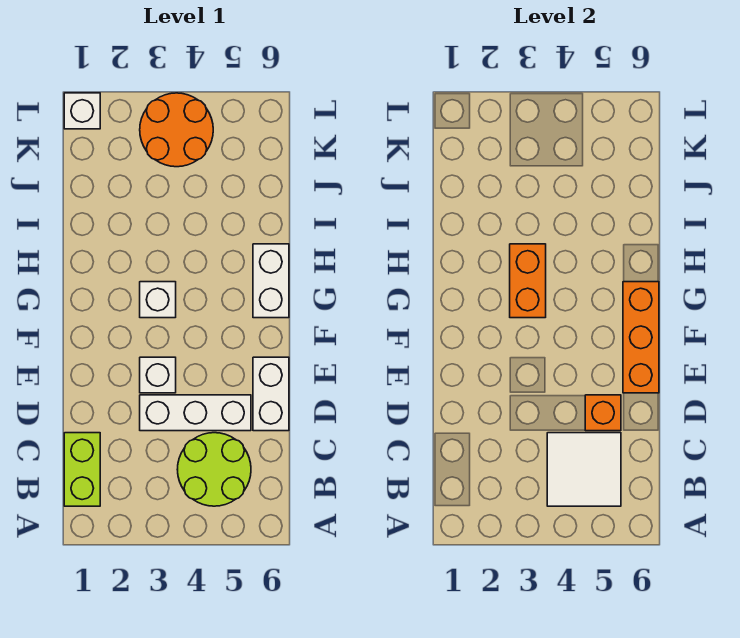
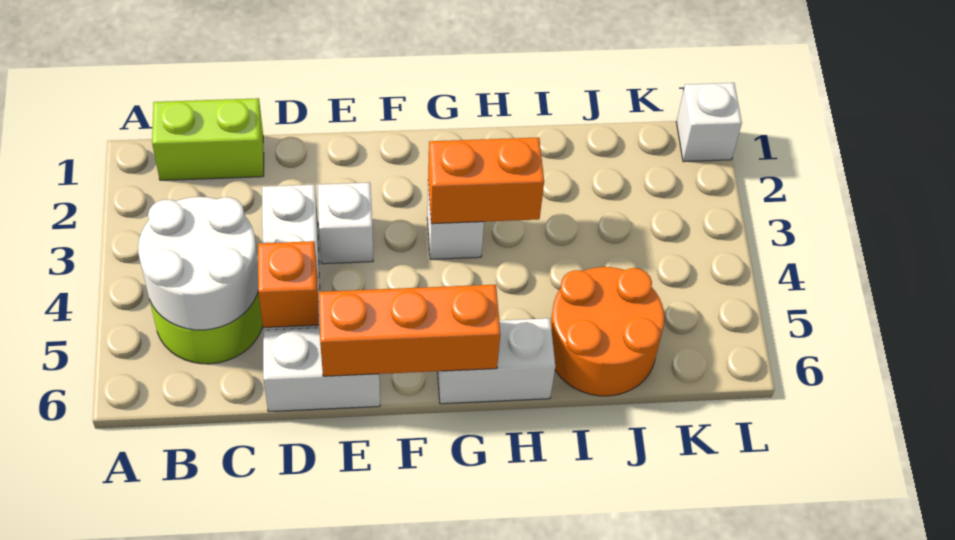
white tile B4:C5 level 2 -> white round brick B4:C5 level 2
orange round brick K3:L4 level 1 -> orange round brick I5:J6 level 1

